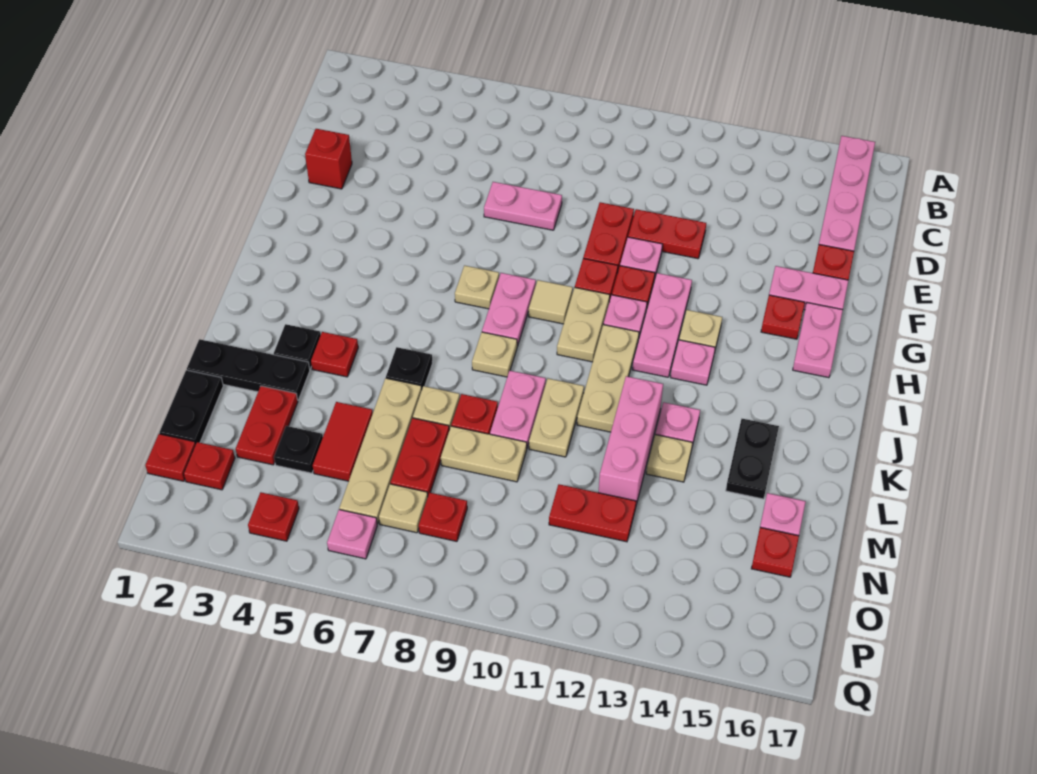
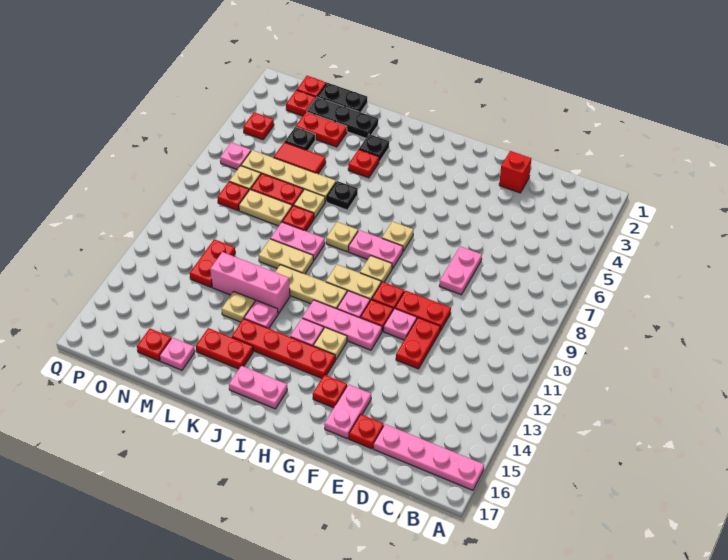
pink plate G16:H16 level 1 -> pink plate I16:J16 level 1
tan tile H9 level 1 -> tan plate H9 level 1
none -> red plate H14:K14 level 1
black plate K15:L15 level 1 -> red plate K15:L15 level 1
black plate L1:L3 level 1 -> black plate L2:N2 level 1
tan plate M8:M9 level 1 -> tan plate M8:N8 level 1

